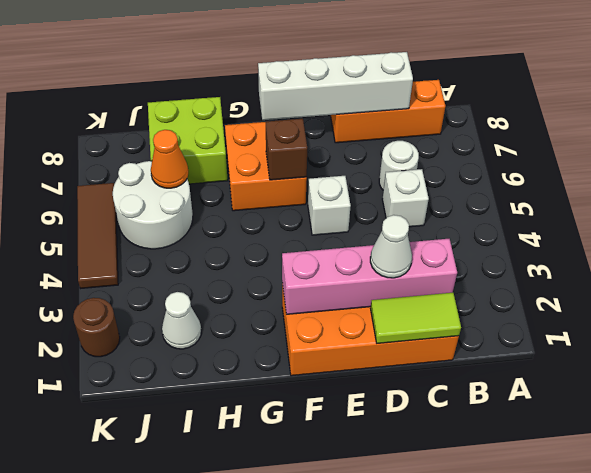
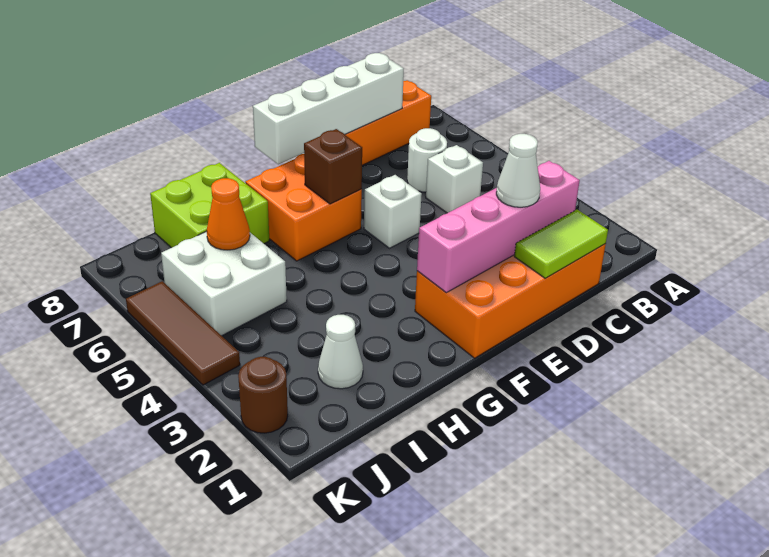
white round brick I5:J6 level 1 -> white brick I5:J6 level 1

